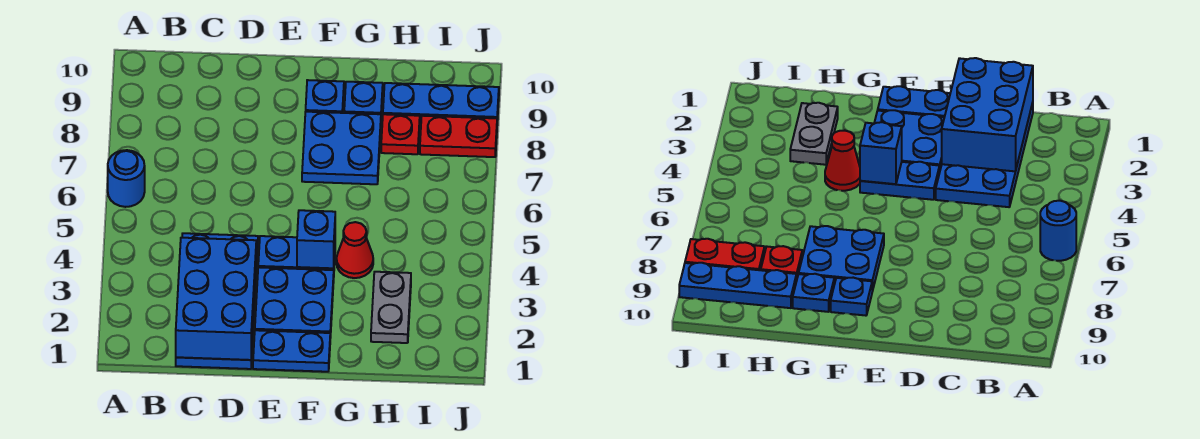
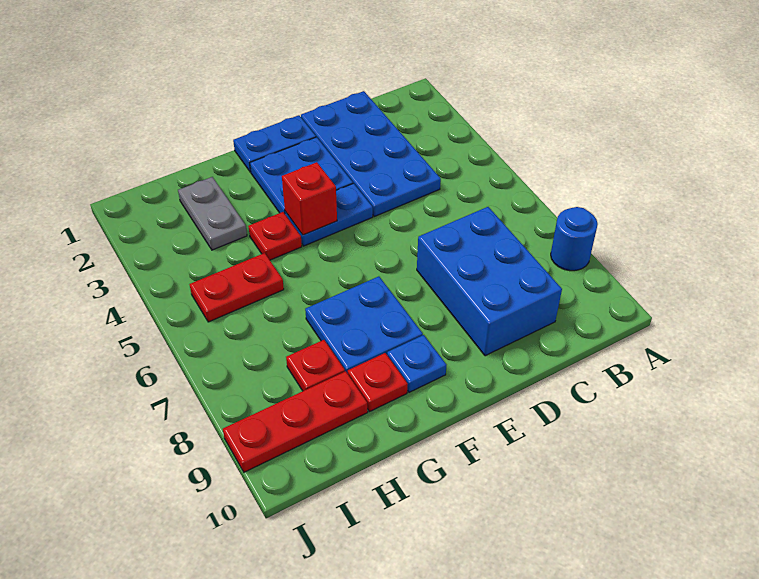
blue round brick A6 level 1 -> blue round brick A8 level 1
blue brick C1:D3 level 2 -> blue brick C7:D9 level 1
blue brick F4 level 2 -> red brick F4 level 2
red cone G4 level 1 -> red plate G4 level 1
blue plate G9 level 1 -> red plate G9 level 1
blue plate H9:J9 level 1 -> red plate H9:J9 level 1
red plate I8:J8 level 1 -> red plate H5:I5 level 1

